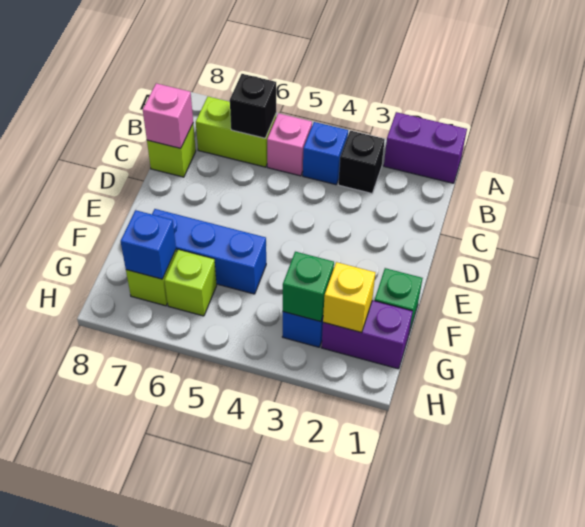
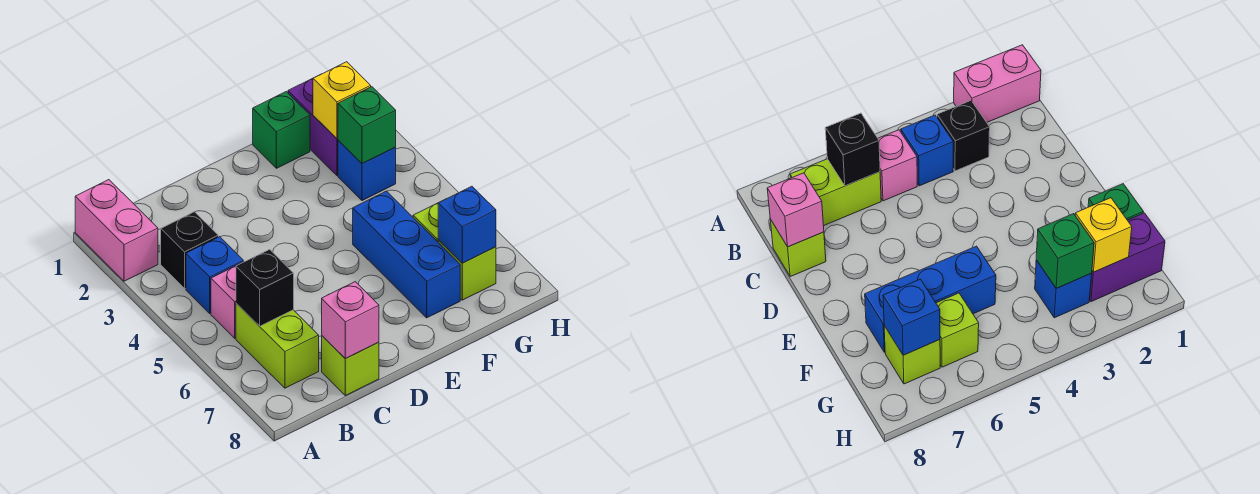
purple brick A1:A2 level 1 -> pink brick A1:A2 level 1

